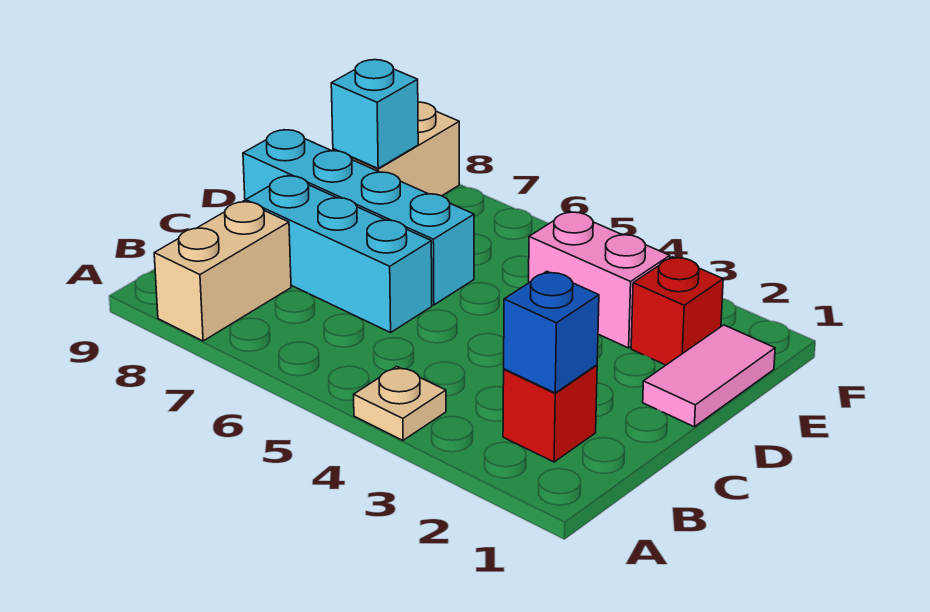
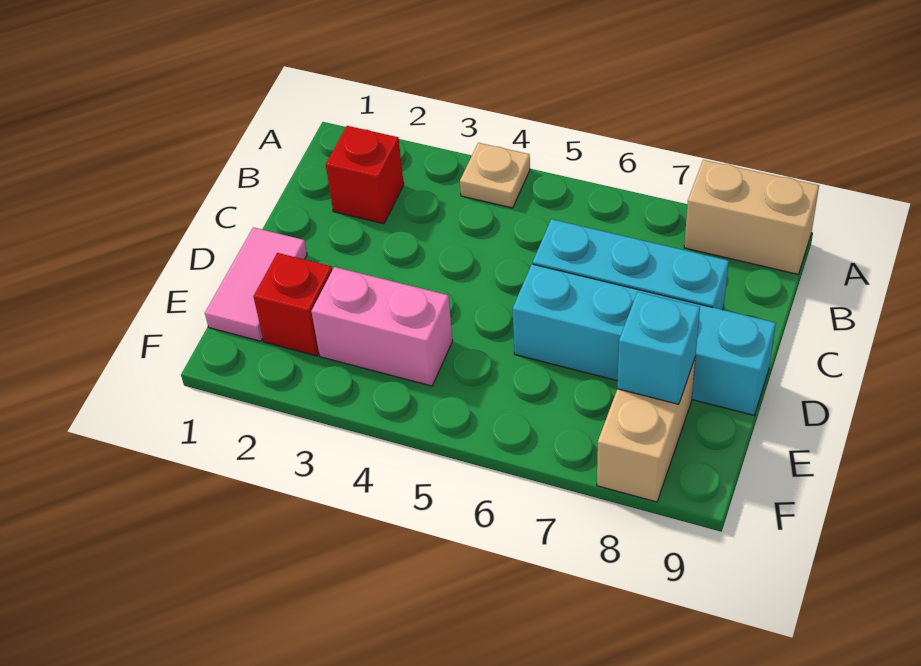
tan brick A8:B8 level 1 -> tan brick A8:A9 level 1
blue brick B2 level 2 -> none

